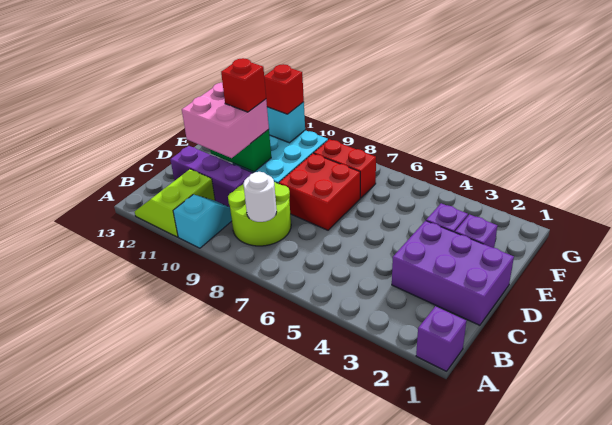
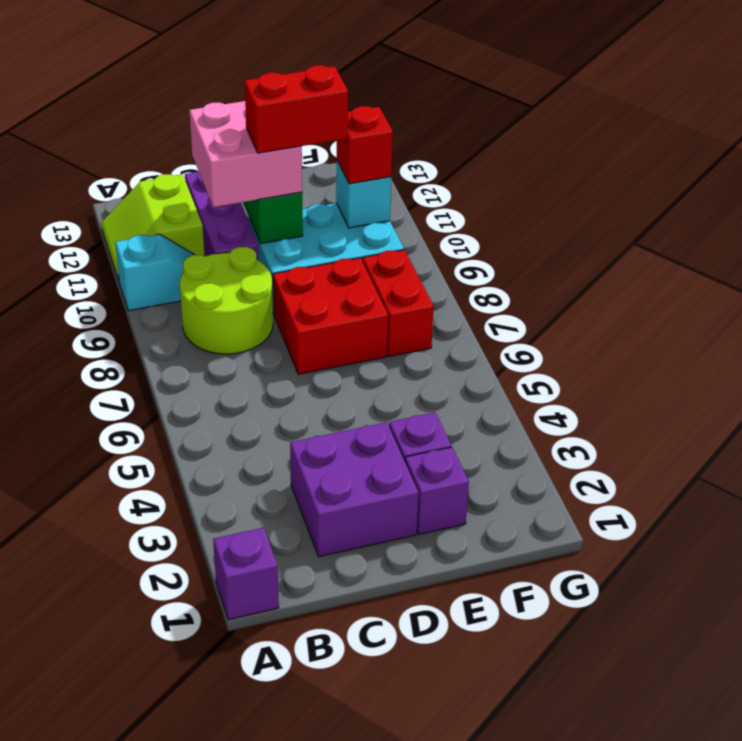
lime slope A11:B12 level 1 top 11 -> lime slope A11:B12 level 1 top B
white round brick B8 level 2 -> none
purple brick C1:D3 level 1 -> purple brick C2:D3 level 1
red brick D10 level 4 -> red brick D10:E10 level 4

